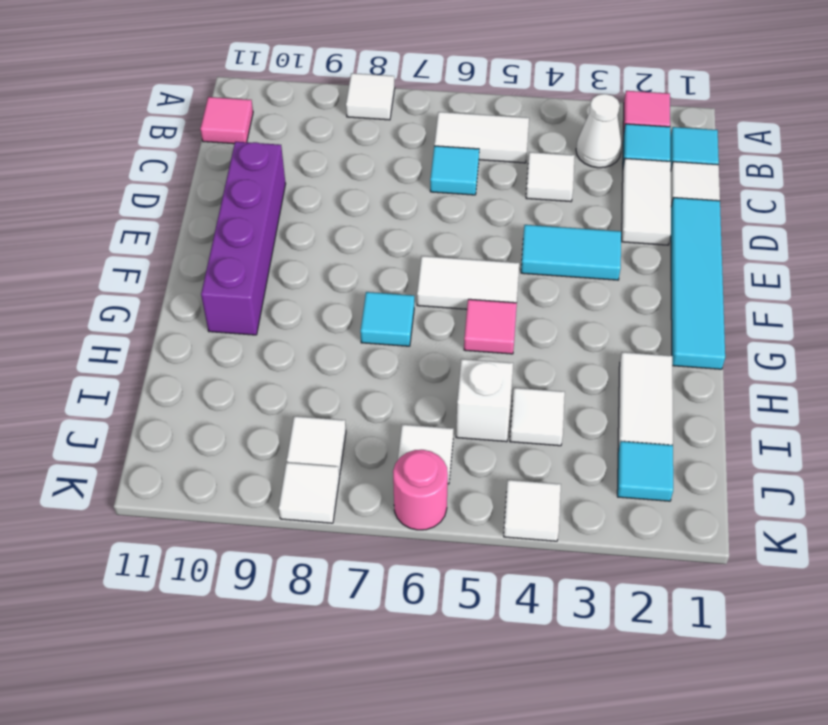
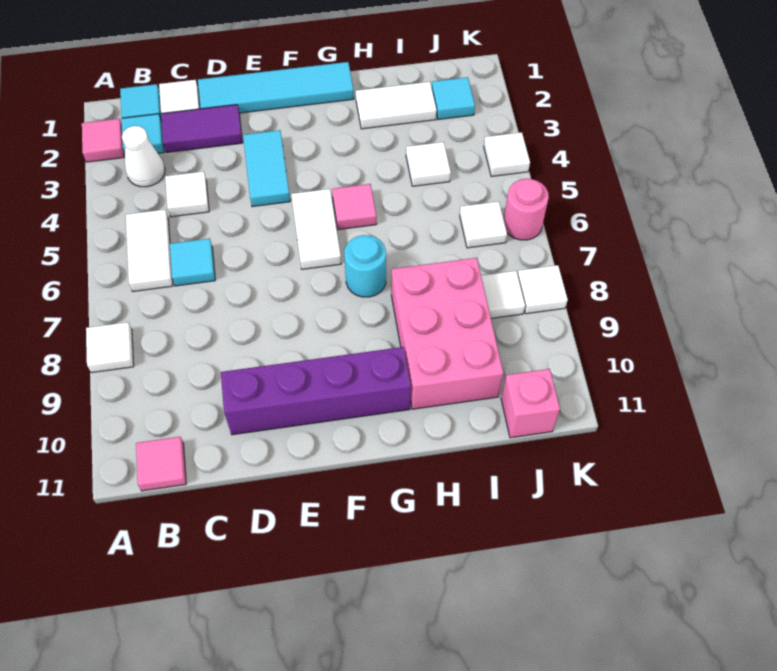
white tile C2:D2 level 1 -> purple tile C2:D2 level 1
cyan tile G7 level 1 -> cyan round brick G7 level 1
none -> pink brick H8:I10 level 1
white brick I5 level 1 -> none
none -> pink brick J11 level 1

